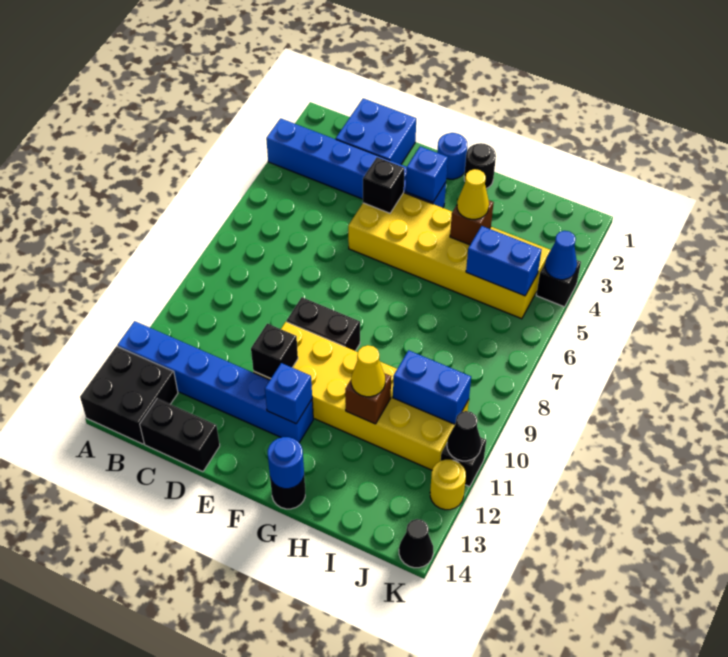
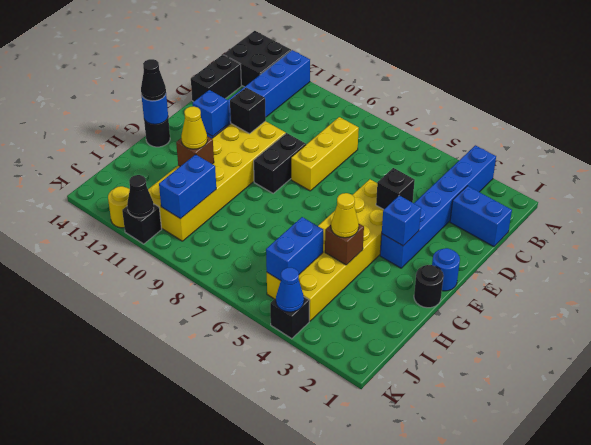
blue brick C1:D2 level 1 -> blue brick C1:C2 level 1
none -> yellow brick C8:E8 level 1
black cone K14 level 1 -> black cone G14 level 3

